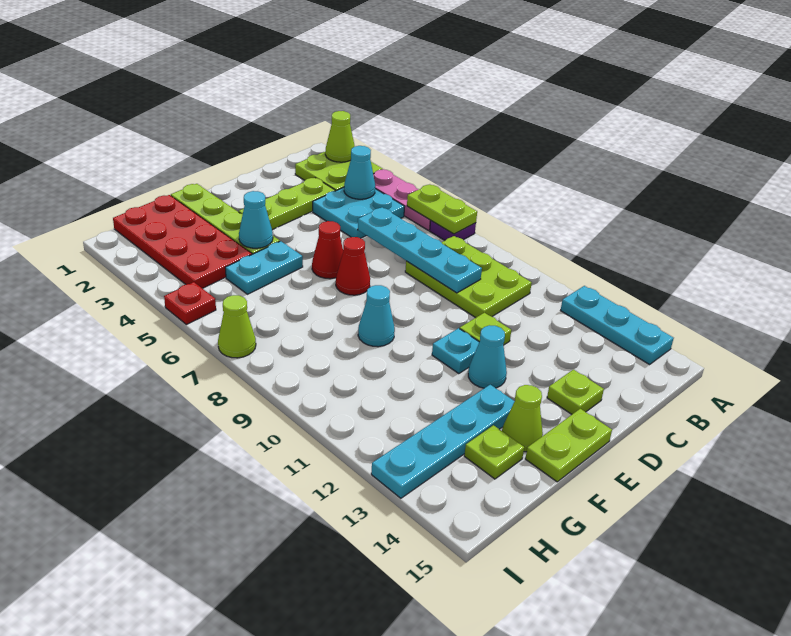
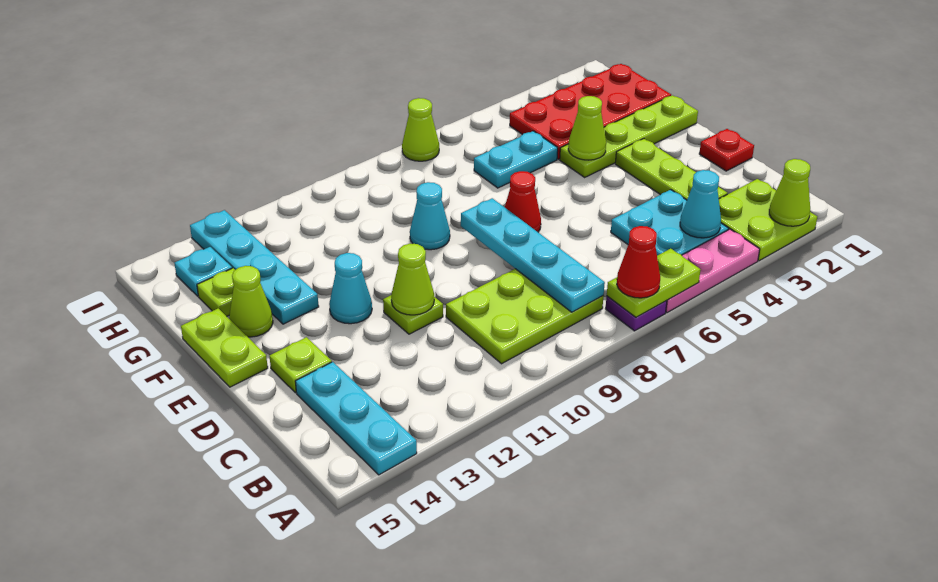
cyan plate A12:A14 level 1 -> cyan plate A14:C14 level 1
cyan plate C6:C9 level 2 -> cyan plate B8:E8 level 2
none -> lime cone D11 level 2
red cone E6 level 1 -> red cone A7 level 3
cyan plate E11 level 1 -> cyan plate H14 level 1
cyan cone F4 level 2 -> lime cone F4 level 2
cyan plate F5:G5 level 1 -> cyan plate G5:G6 level 1
red plate I5 level 1 -> red plate D1 level 1

